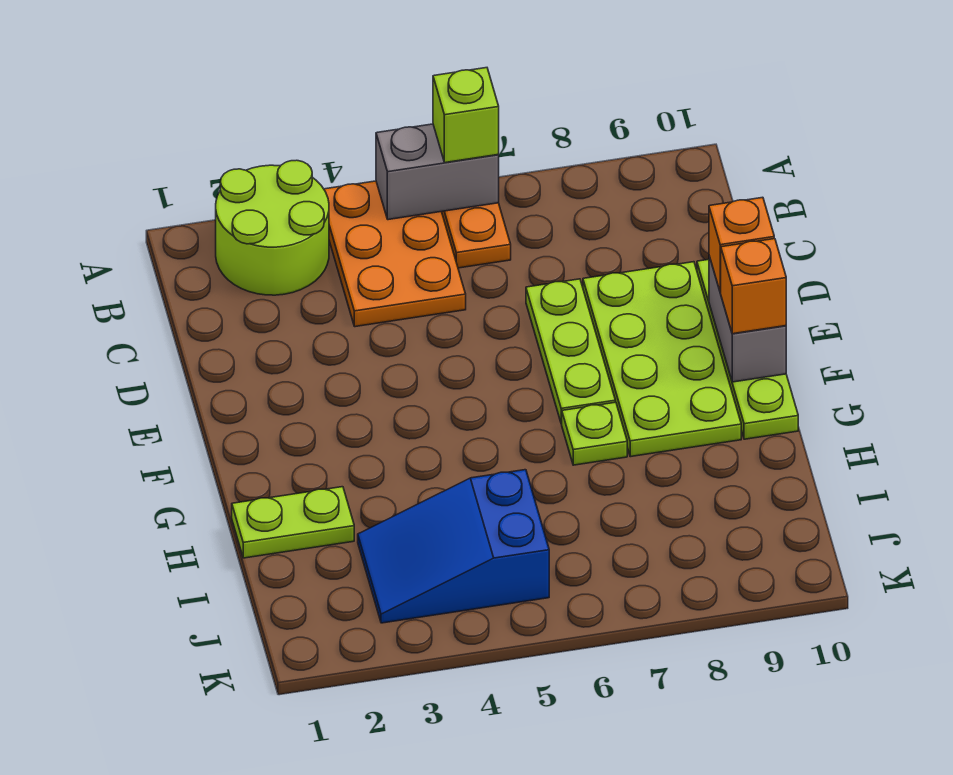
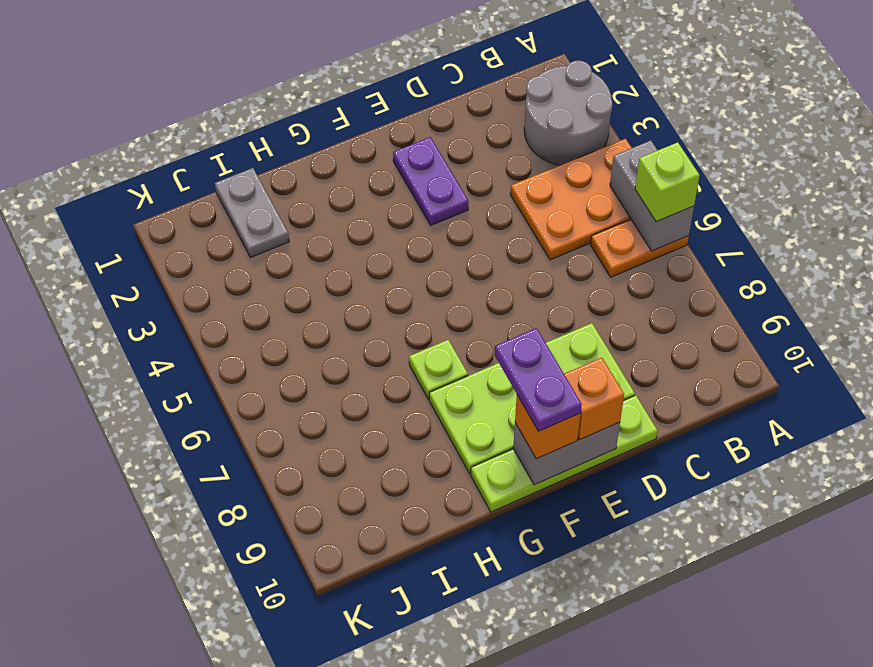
lime round brick A2:B3 level 1 -> grey round brick A2:B3 level 1
lime plate D7:F7 level 1 -> none
none -> purple plate E2:E3 level 1
none -> purple plate F9:F10 level 4
lime plate H1:H2 level 1 -> none
none -> grey plate I1:I2 level 1
blue slope I3:J5 level 1 top 5 -> none

